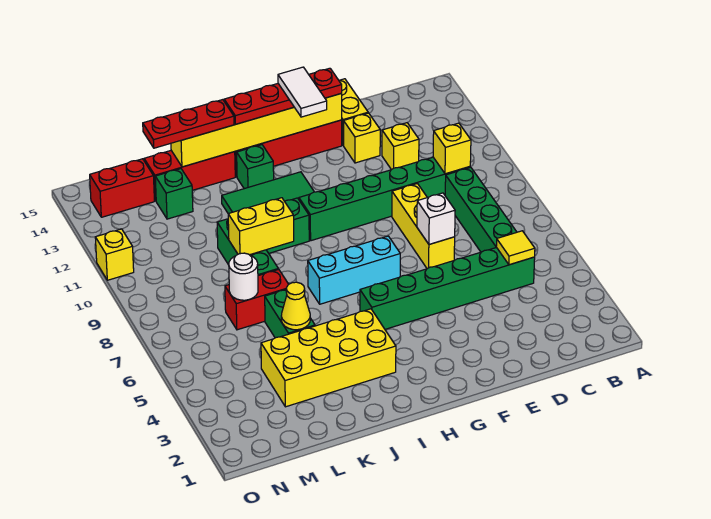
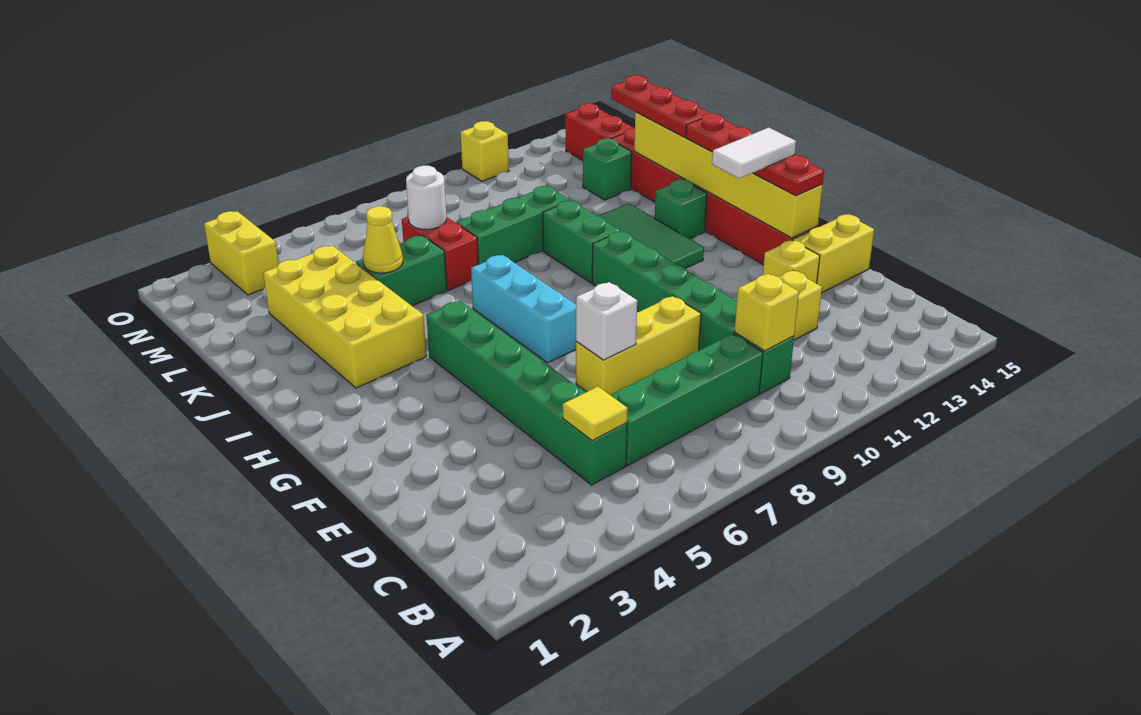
yellow brick J9:K9 level 2 -> yellow brick N3:O3 level 1

